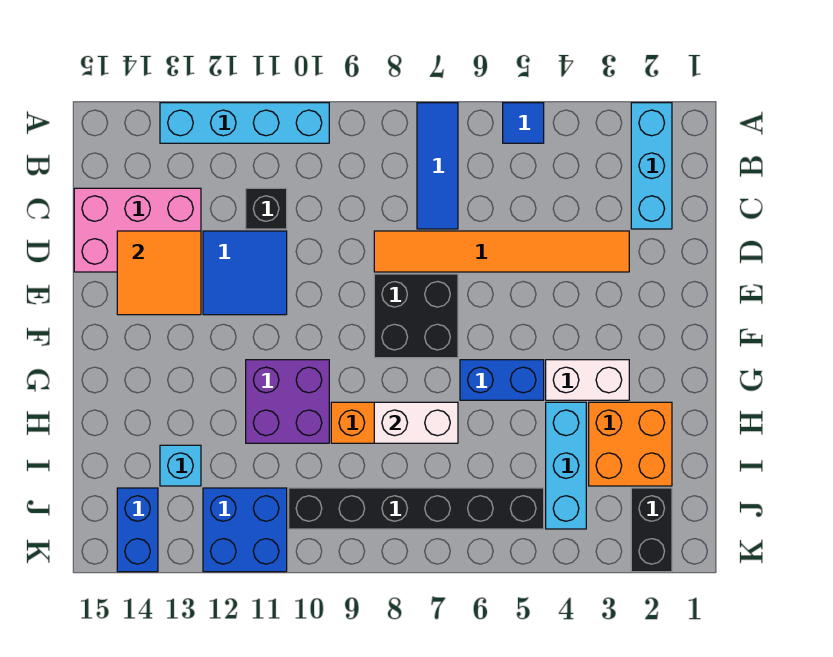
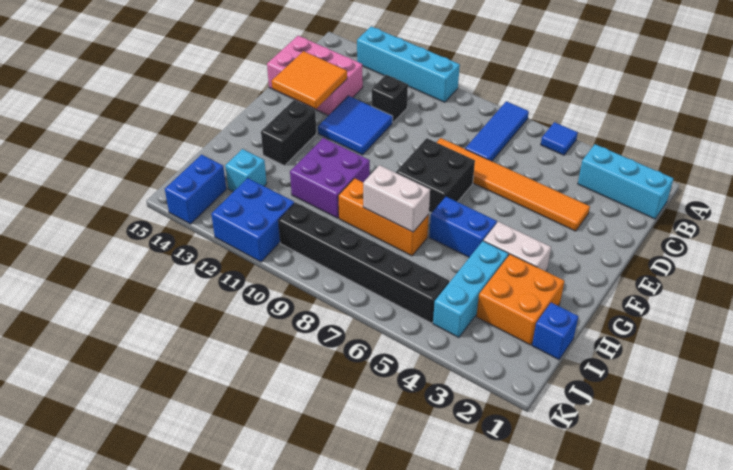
cyan brick A2:C2 level 1 -> cyan brick B1:B3 level 1
none -> blue brick I1 level 1
black brick J2:K2 level 1 -> black brick F13:G13 level 1

